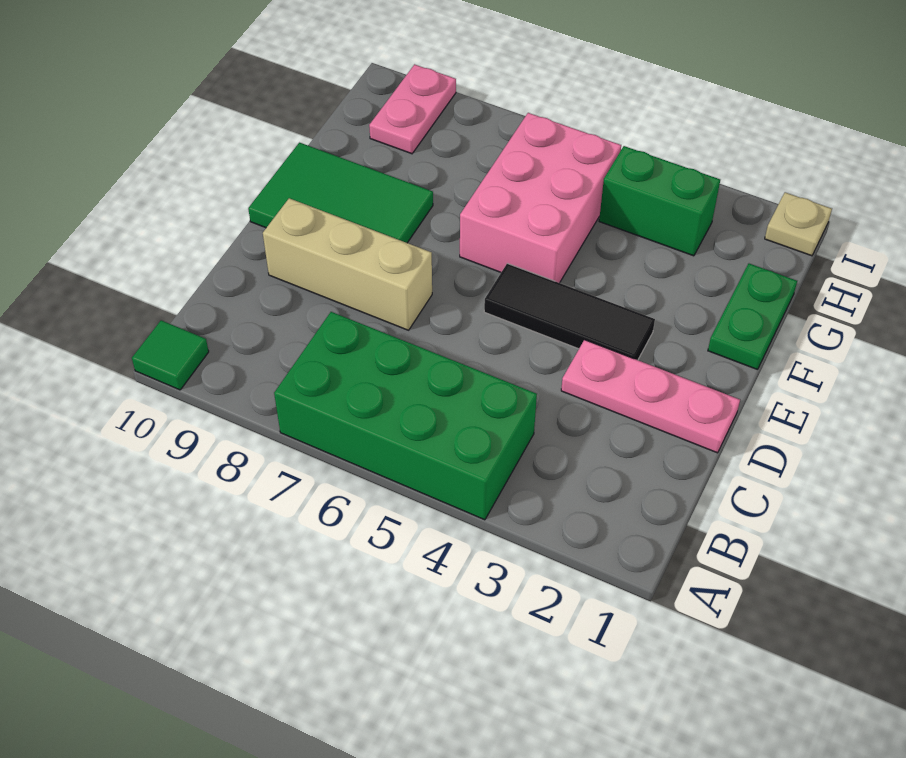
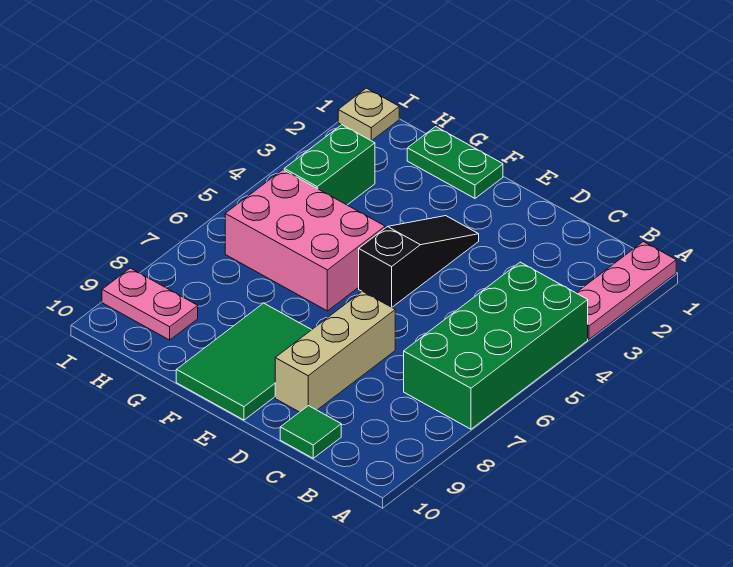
green tile A10 level 1 -> green tile C10 level 1
pink plate D1:D3 level 1 -> pink plate A1:A3 level 1
black tile E3:E5 level 1 -> black slope E3:E5 level 1 top 5

